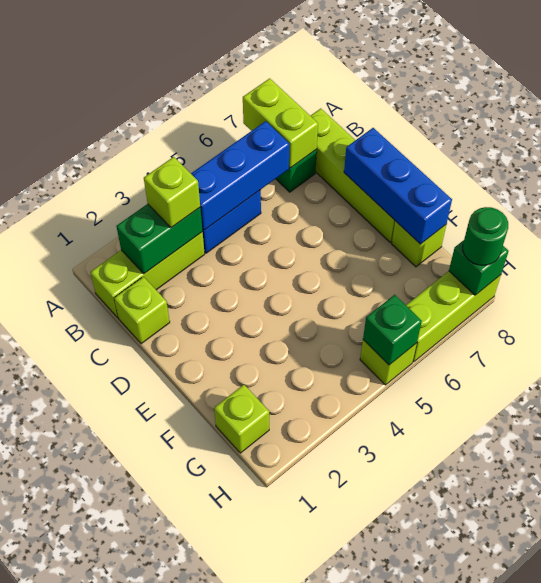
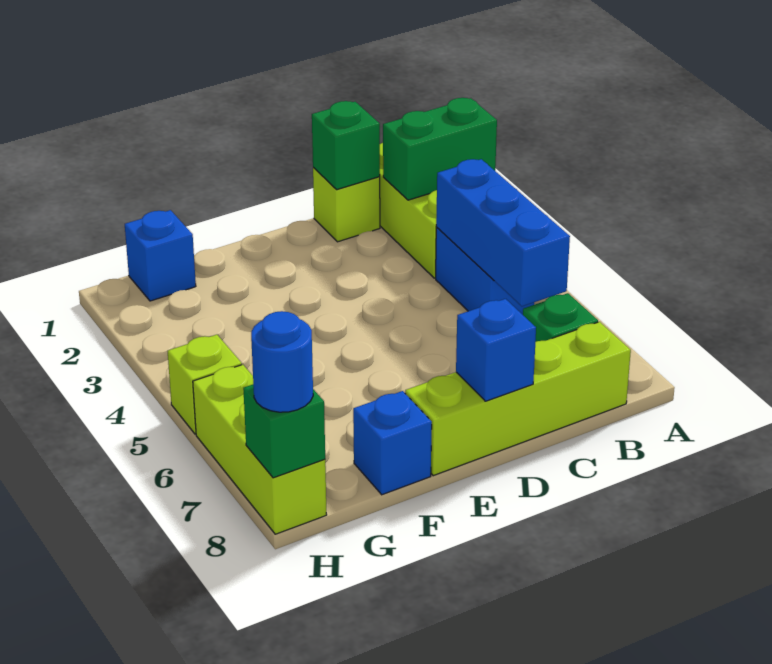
lime brick A7:B7 level 2 -> none
green brick B2:B3 level 2 -> green brick A2:B2 level 2
lime brick B3 level 3 -> none
blue brick D8:F8 level 2 -> blue brick D8 level 2
lime brick F8 level 1 -> blue brick F8 level 1
lime brick G1 level 1 -> blue brick G1 level 1
green brick H5 level 2 -> green brick C1 level 2
green round brick H8 level 3 -> blue round brick H8 level 3

